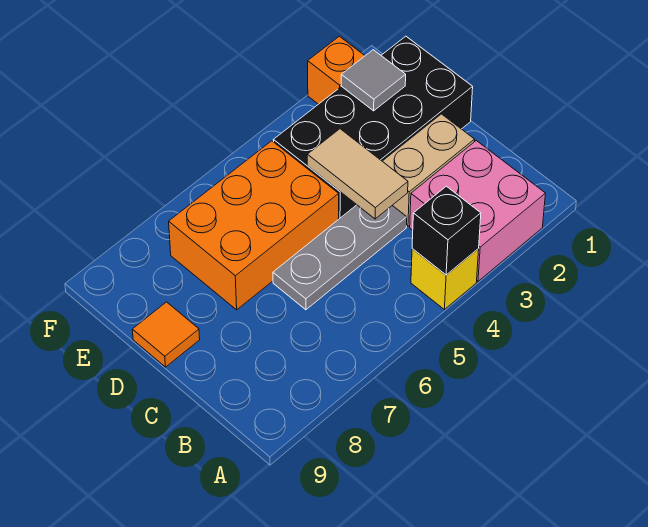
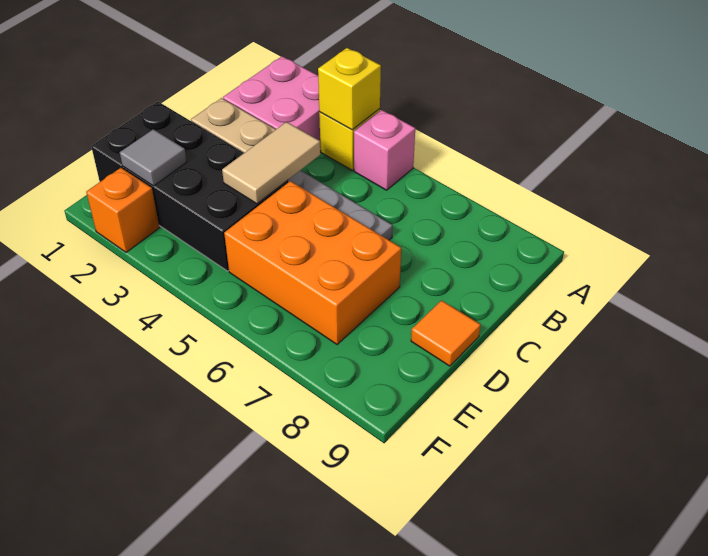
black brick A4 level 2 -> yellow brick A4 level 2
none -> pink brick A5 level 1

